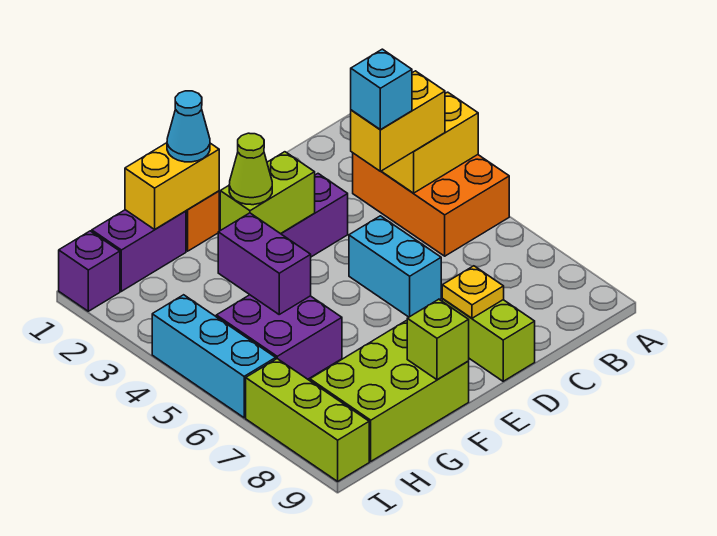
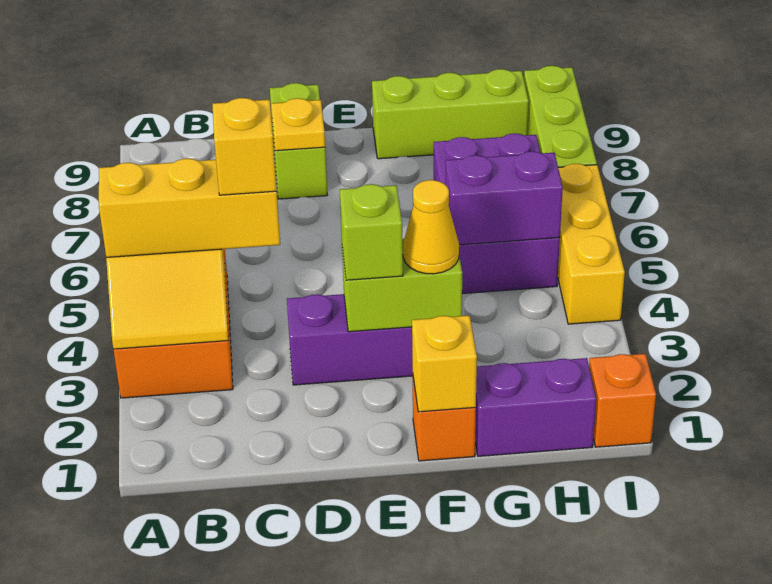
yellow brick B4:C4 level 3 -> yellow brick A4:C4 level 3
cyan brick C4 level 4 -> yellow brick C4 level 4
cyan brick D5:D6 level 1 -> none
yellow brick F1:G1 level 2 -> yellow brick F1 level 2
cyan cone F1 level 3 -> none
lime cone F3 level 3 -> yellow cone F3 level 3
lime brick F8:H9 level 1 -> lime brick F9:H9 level 1
lime brick F9 level 2 -> lime brick E3 level 3
purple brick G4:G5 level 2 -> purple brick G5:H5 level 2
purple brick G5:H6 level 1 -> purple brick G5:H7 level 1
purple brick I1 level 1 -> orange brick I1 level 1
cyan brick I4:I6 level 1 -> yellow brick I4:I6 level 1

